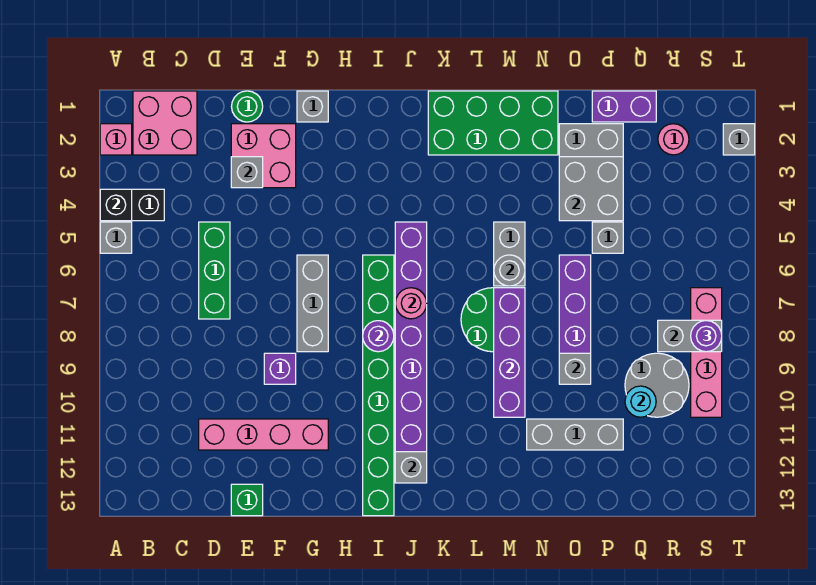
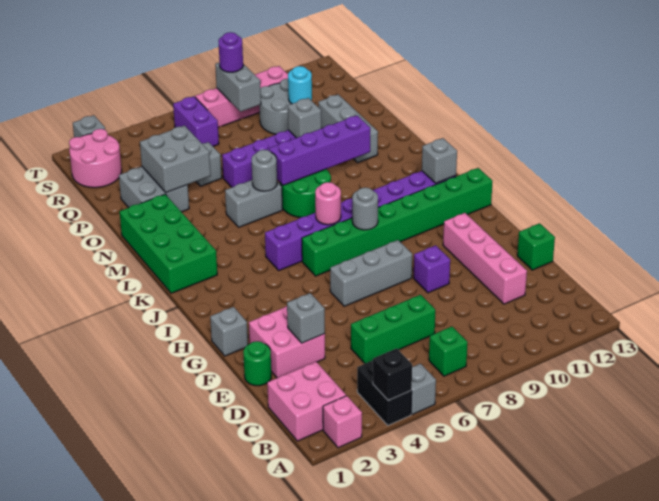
none -> green brick B7 level 1
purple round brick I8 level 2 -> grey round brick I8 level 2
purple brick P1:Q1 level 1 -> purple brick R6:S6 level 1
pink round brick R2 level 1 -> pink round brick R1:S2 level 1

